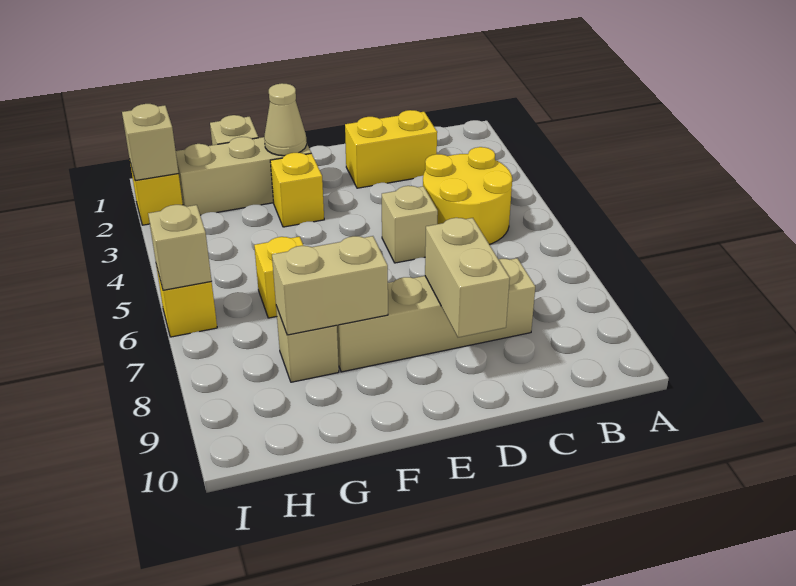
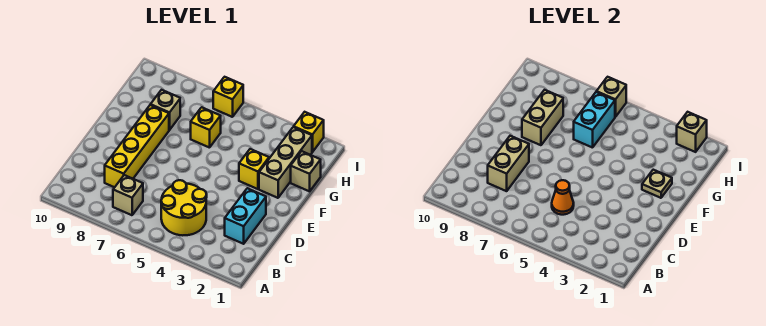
yellow brick C2:D2 level 1 -> cyan brick C2:D2 level 1
none -> orange cone C5 level 2
tan brick C8:F8 level 1 -> yellow brick C8:F8 level 1
tan brick D5 level 1 -> tan brick B7 level 1
tan brick D8:D9 level 2 -> tan brick C8:D8 level 2
tan cone F2 level 2 -> tan plate F2 level 2
none -> cyan brick G6:H6 level 2

